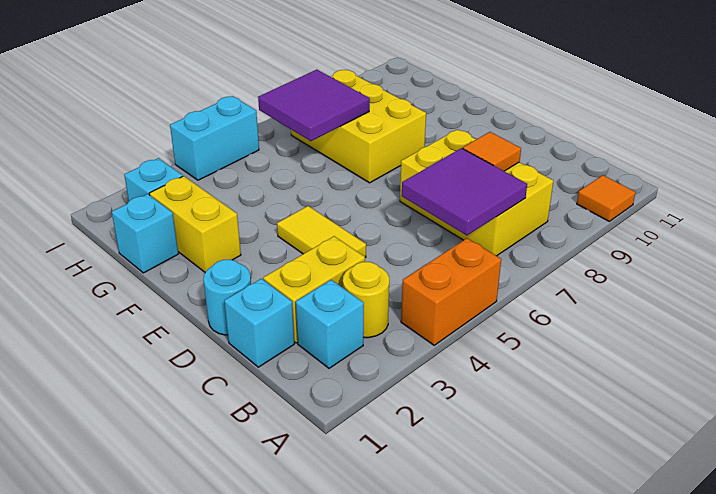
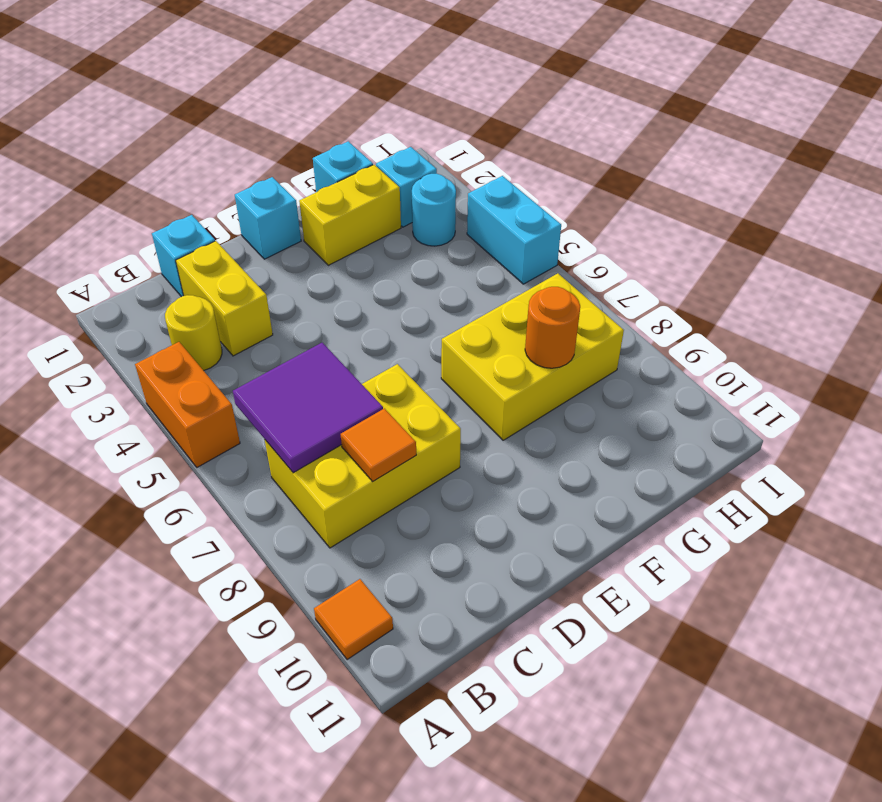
cyan brick B2 level 1 -> cyan brick E1 level 1
cyan round brick D1 level 1 -> cyan round brick H3 level 1
yellow tile D4:E4 level 1 -> none
purple tile G6:H7 level 2 -> none
none -> orange round brick G8 level 2

